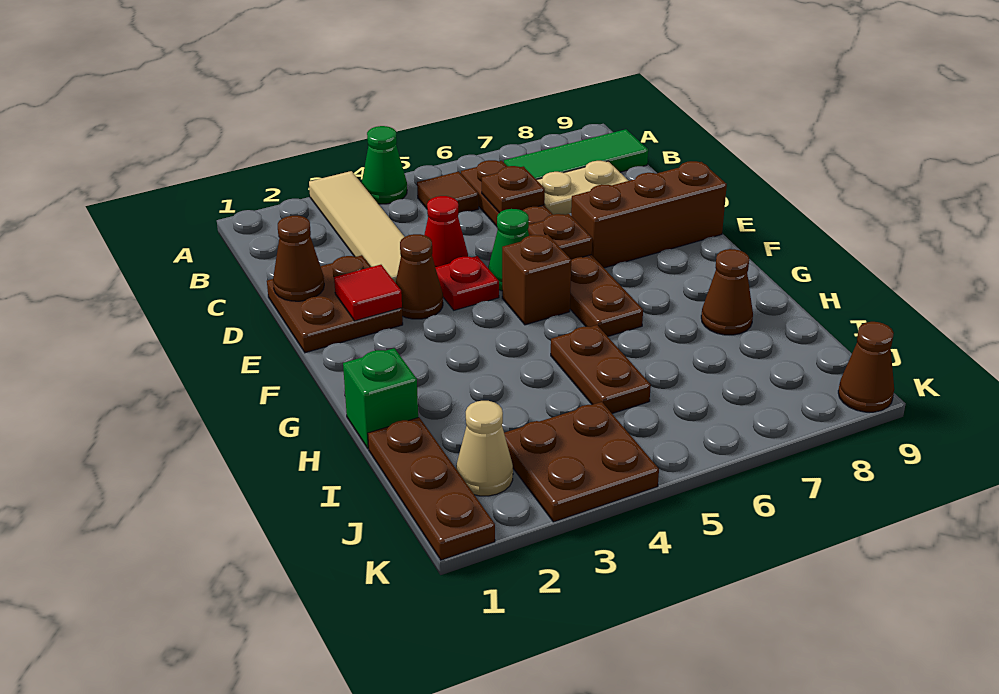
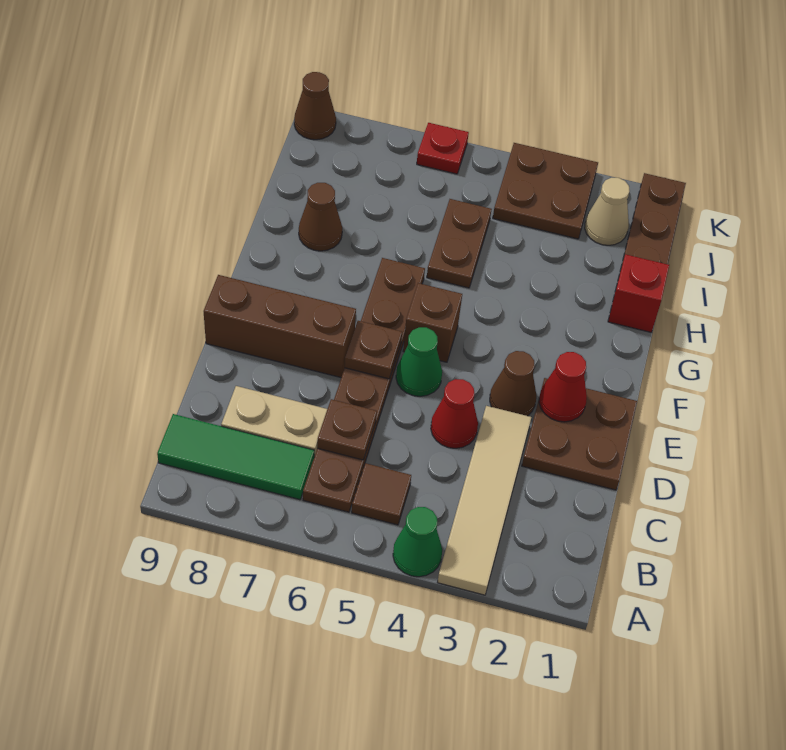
brown cone D1 level 2 -> none
red tile E2 level 2 -> red cone E2 level 2
red plate E4 level 1 -> red plate K6 level 1
green brick H1 level 1 -> red brick H1 level 1

